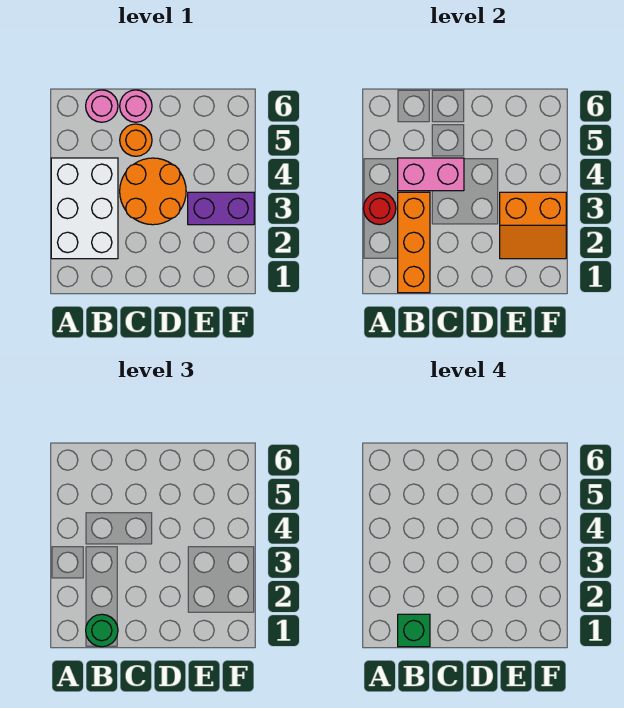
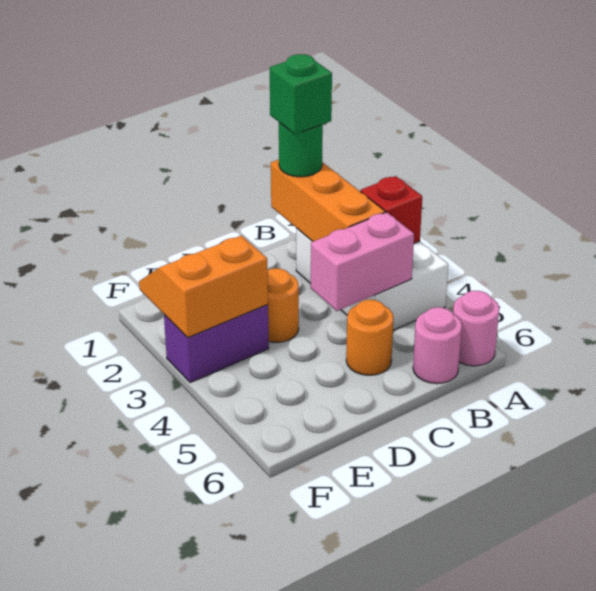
red round brick A3 level 2 -> red brick A3 level 2
orange round brick C3:D4 level 1 -> orange round brick D3 level 1
pink round brick C6 level 1 -> pink round brick A6 level 1

